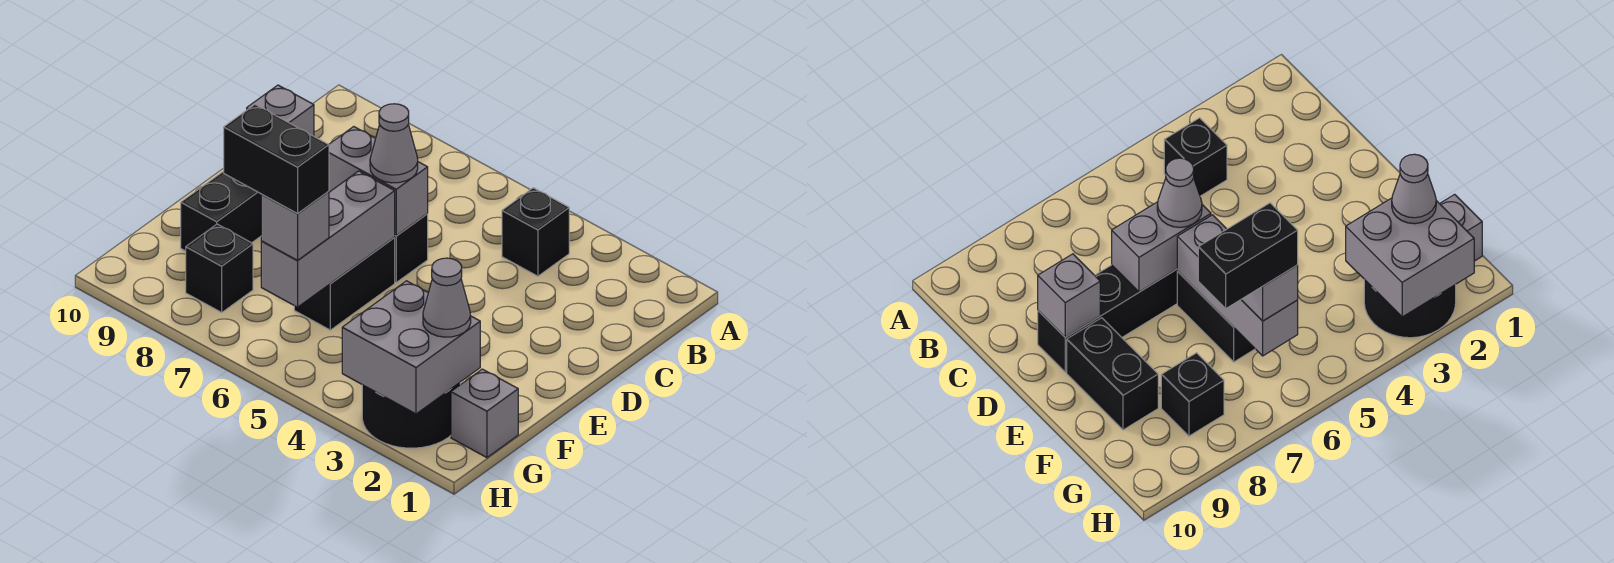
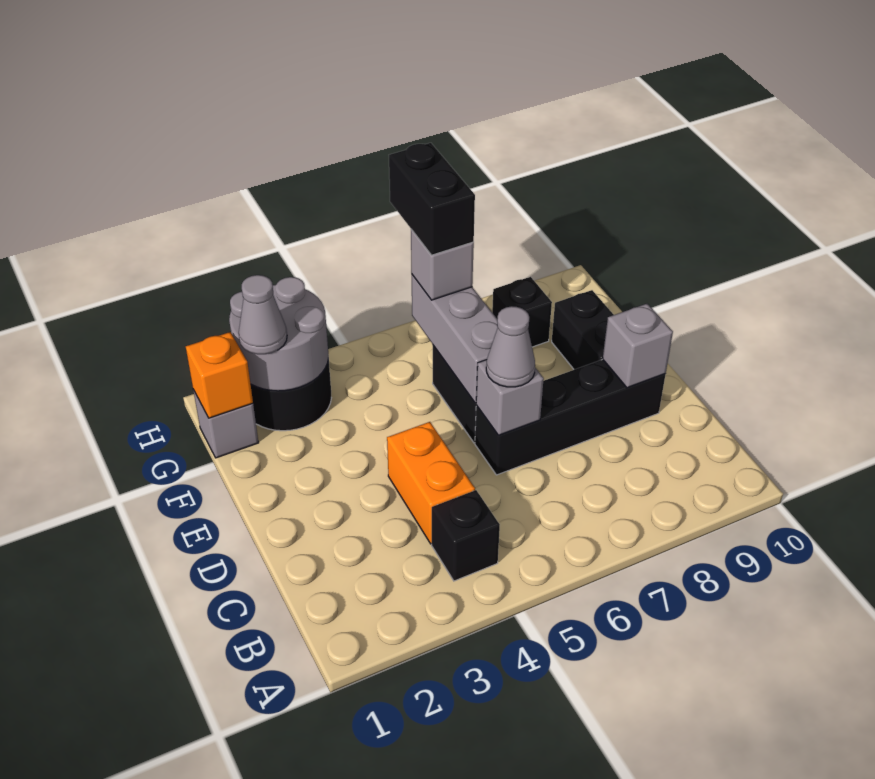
none -> orange brick C4:D4 level 1
grey brick D6:D7 level 2 -> grey brick D6 level 2
none -> orange brick G1 level 2
grey brick G2:H3 level 2 -> grey round brick G2:H3 level 2
black brick G6:G7 level 4 -> black brick G6:H6 level 4

